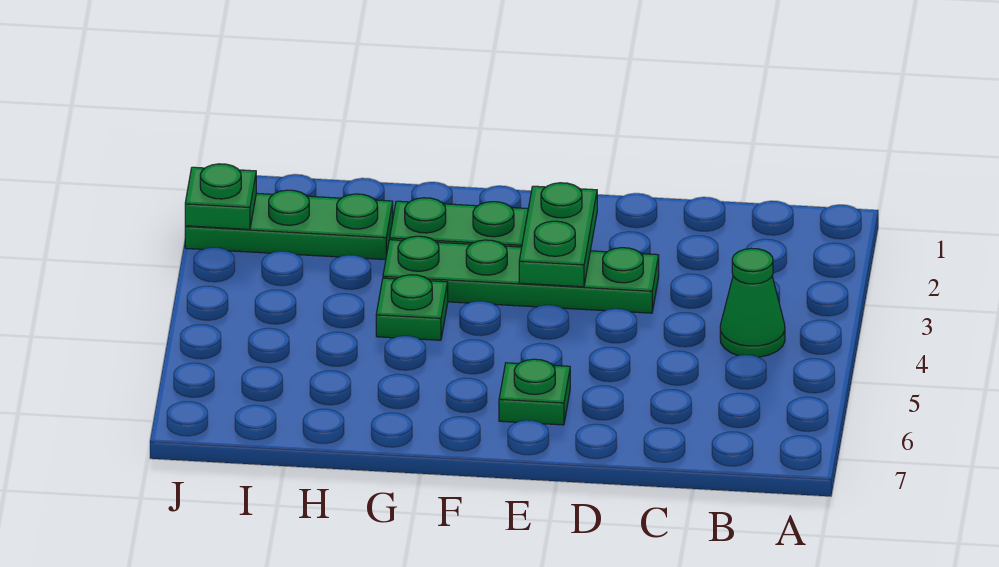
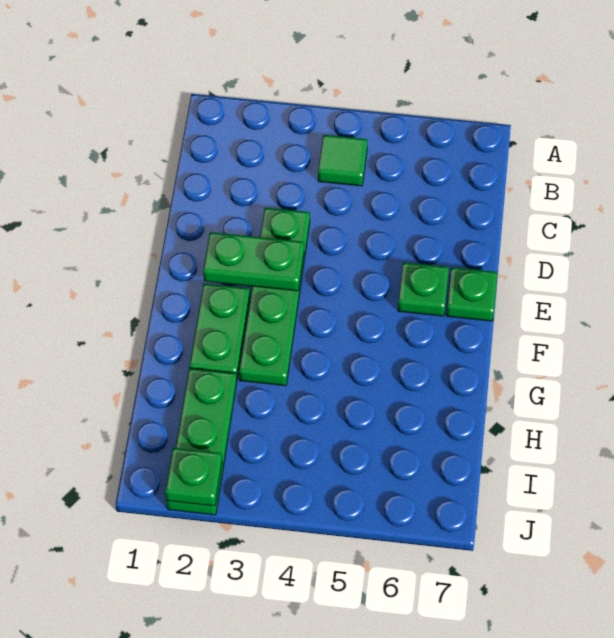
green cone B4 level 1 -> green tile B4 level 1
green plate G4 level 1 -> green plate E7 level 1

